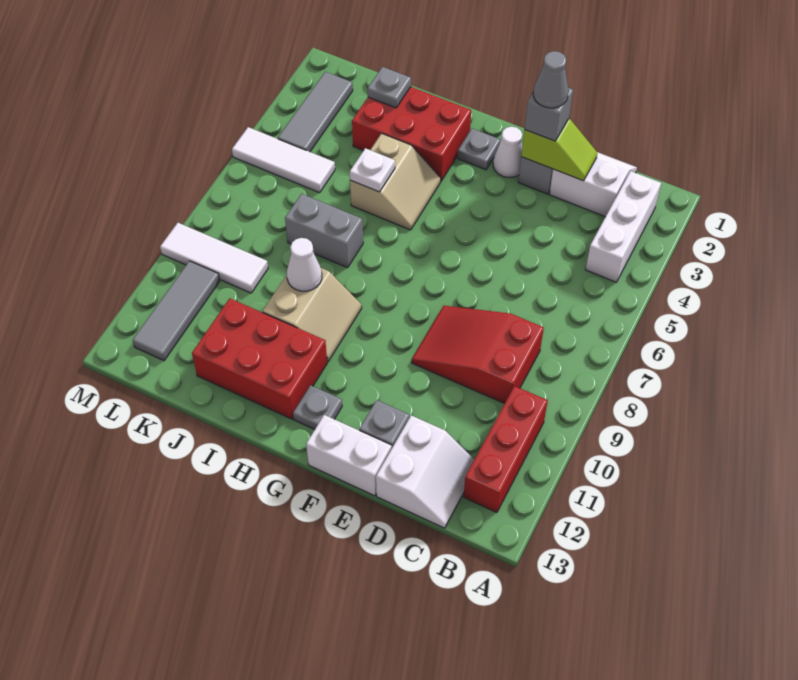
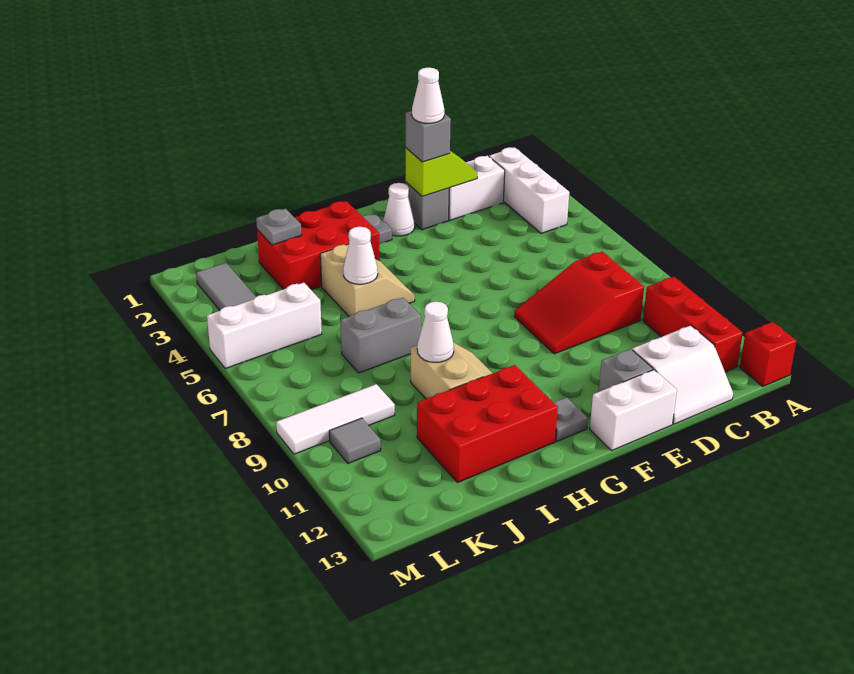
none -> red brick A13 level 1
white slope C12:D13 level 1 top D -> white slope C12:D13 level 1 top 12
grey cone E2 level 4 -> white cone E2 level 4
white plate I5 level 2 -> white cone I5 level 2
white tile K5:M5 level 1 -> white brick K5:M5 level 1
grey tile L10:L12 level 1 -> grey tile L10 level 1

